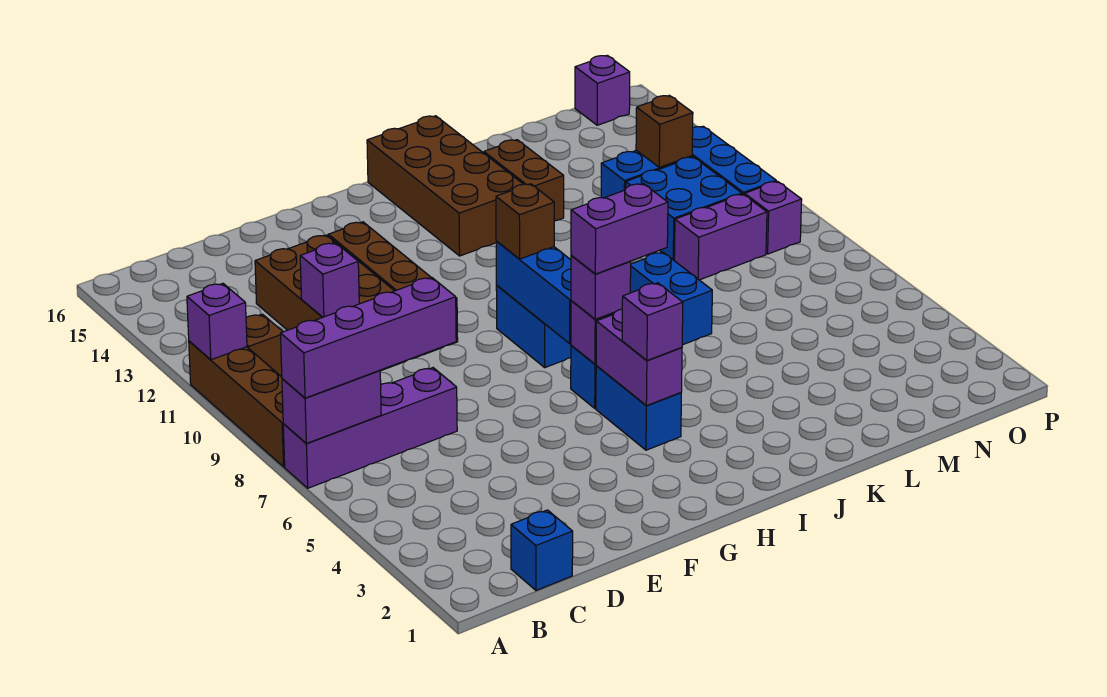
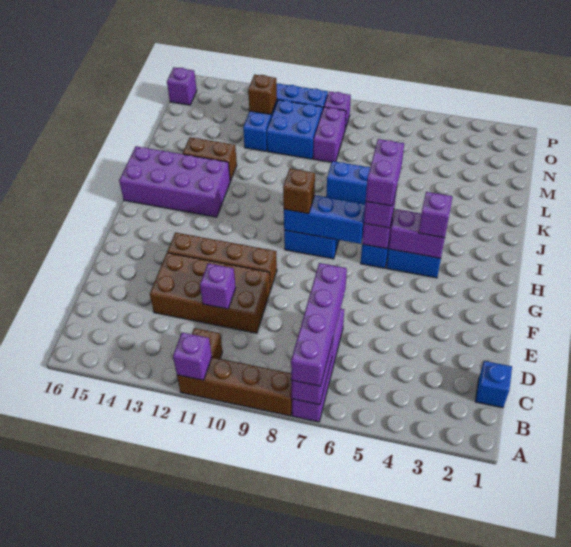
brown brick I13:J16 level 1 -> purple brick I13:J16 level 1

